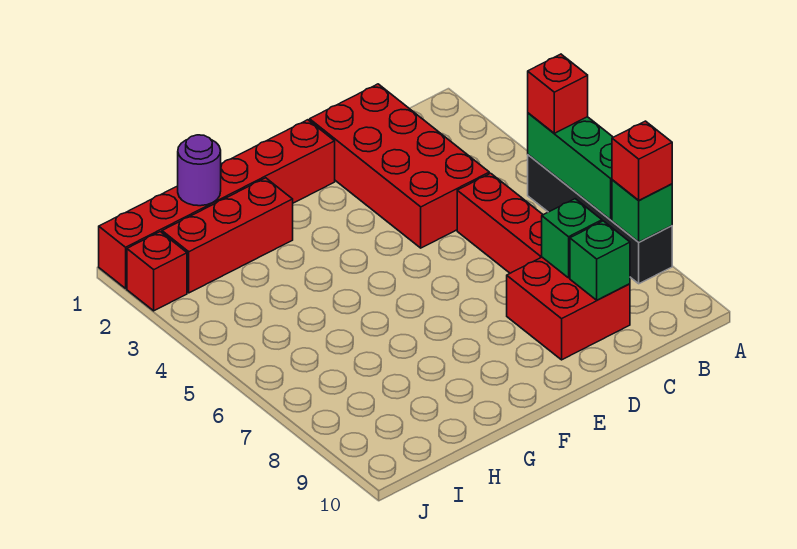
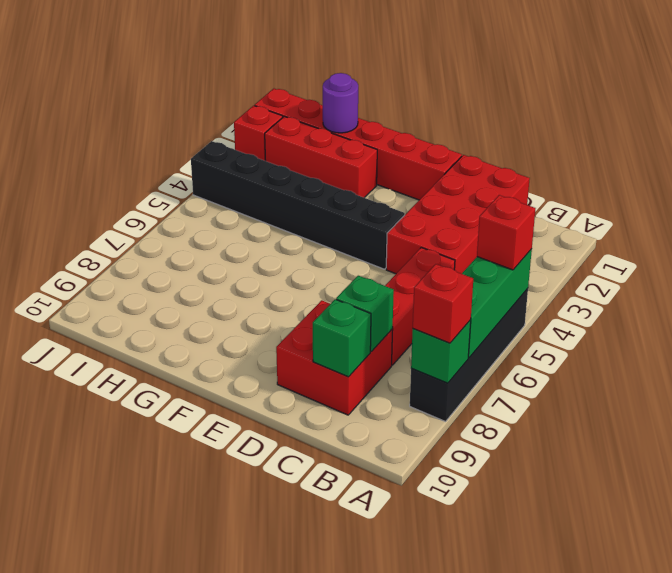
none -> black brick E4:J4 level 1

